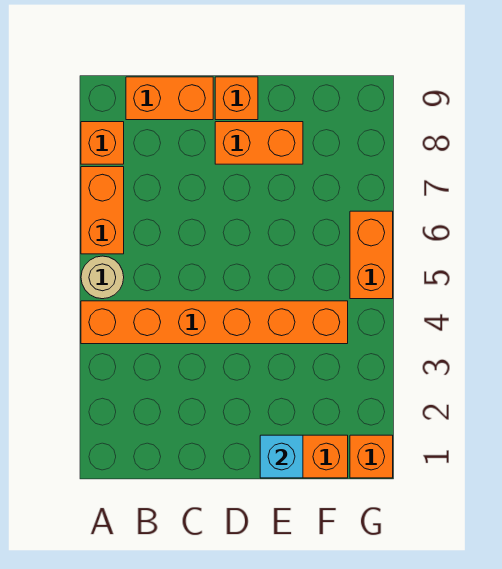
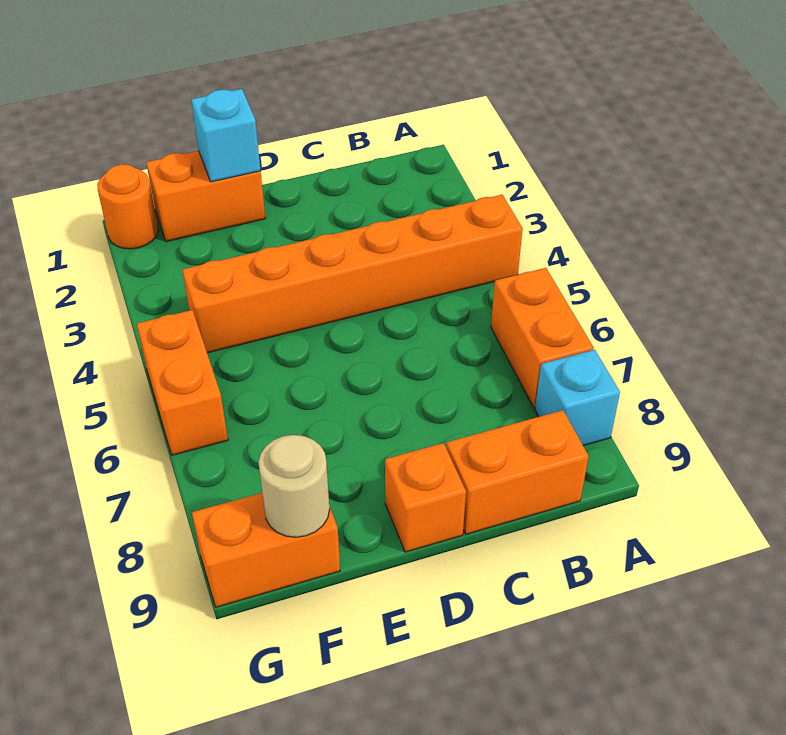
tan round brick A5 level 1 -> tan round brick F9 level 2
orange brick A8 level 1 -> cyan brick A8 level 1
orange brick D8:E8 level 1 -> orange brick F9:G9 level 1
orange brick G1 level 1 -> orange round brick G1 level 1

